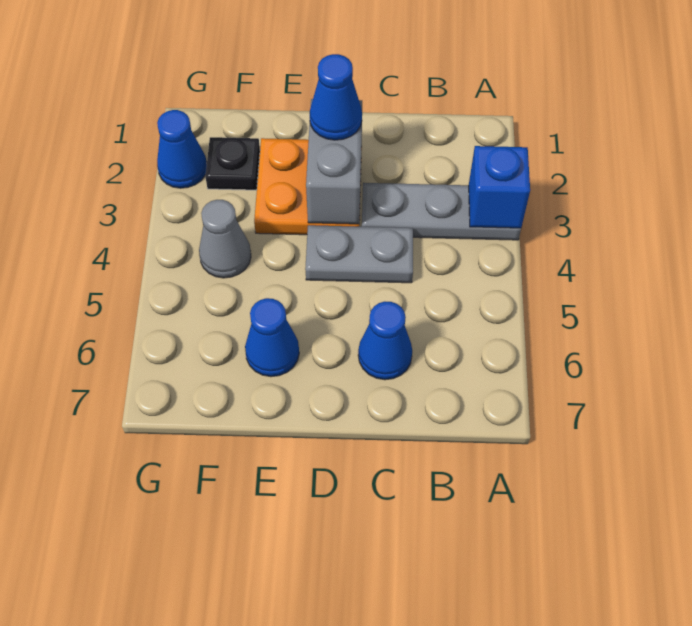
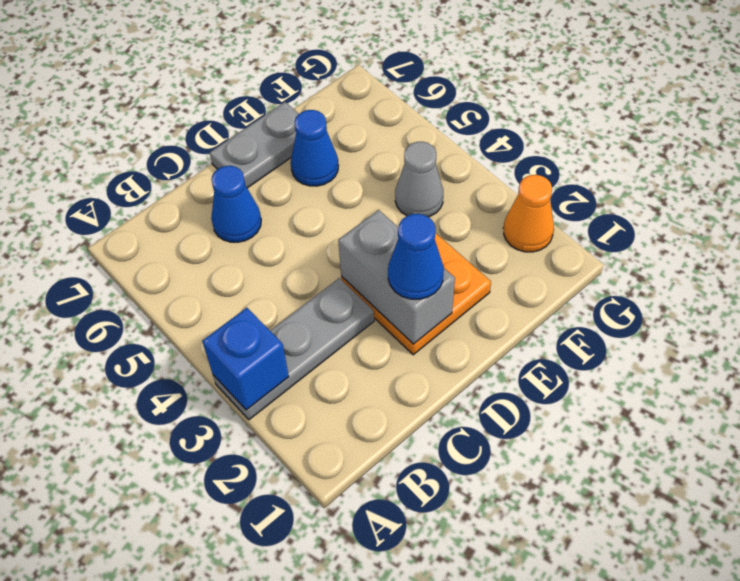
grey plate C4:D4 level 1 -> grey plate D7:E7 level 1
black plate F2 level 1 -> none
blue cone G2 level 1 -> orange cone G2 level 1

